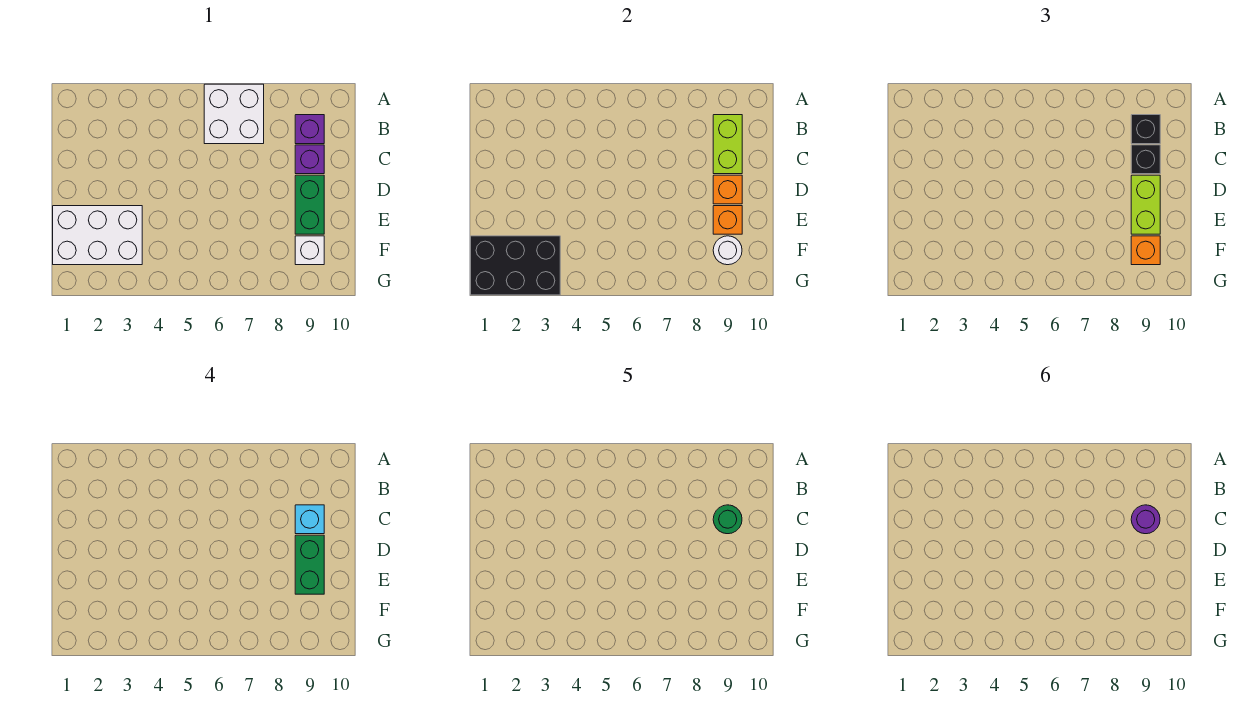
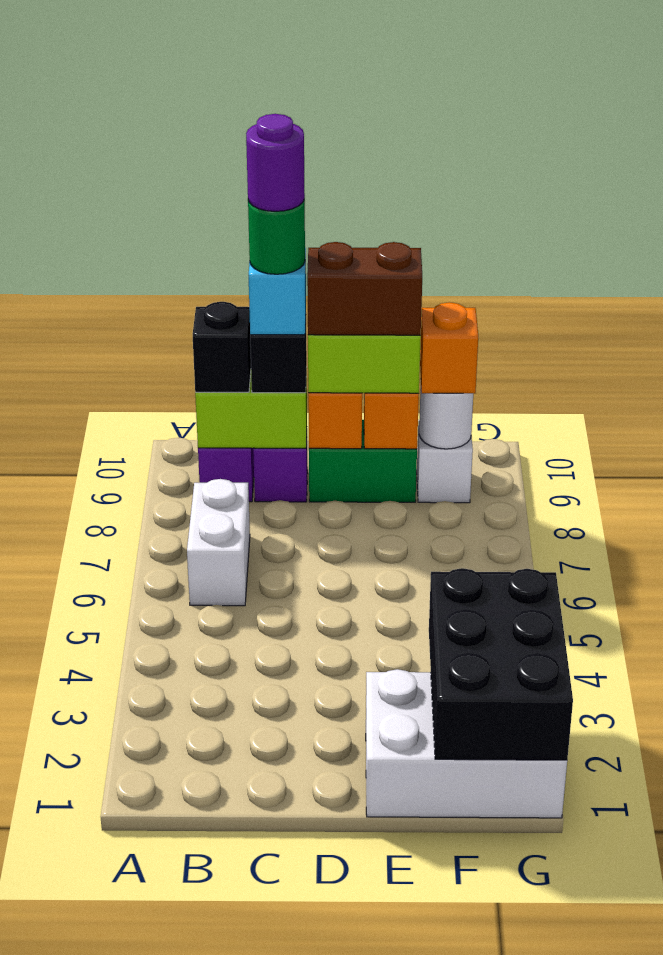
white brick A6:B7 level 1 -> white brick B6:B7 level 1
green brick D9:E9 level 4 -> brown brick D9:E9 level 4
white brick E1:F3 level 1 -> white brick E1:G2 level 1

